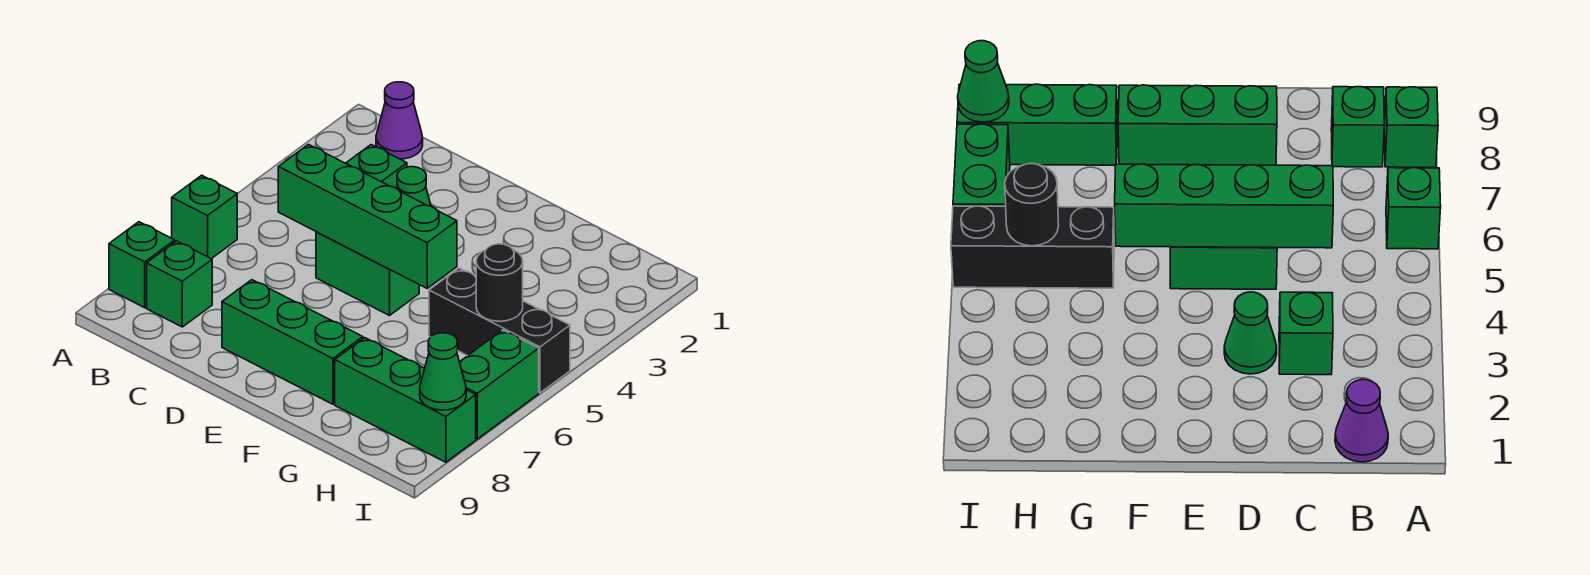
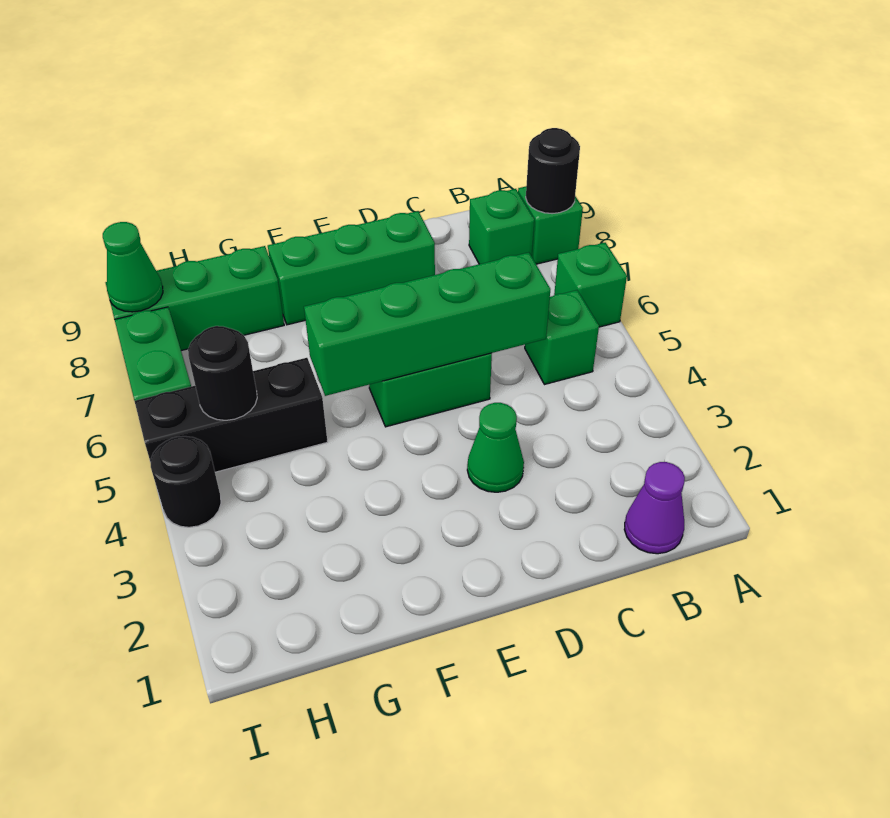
none -> black round brick A8 level 2
green brick C3 level 1 -> green brick B5 level 1
none -> black round brick I4 level 1

